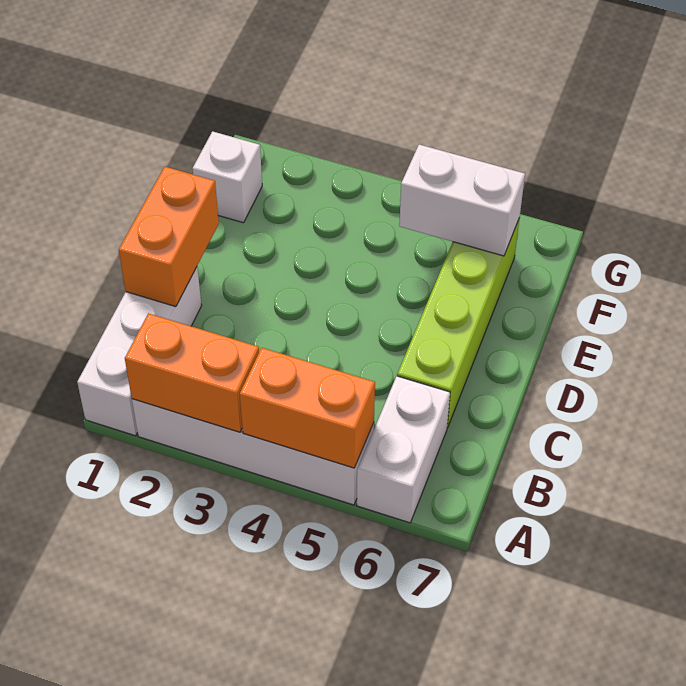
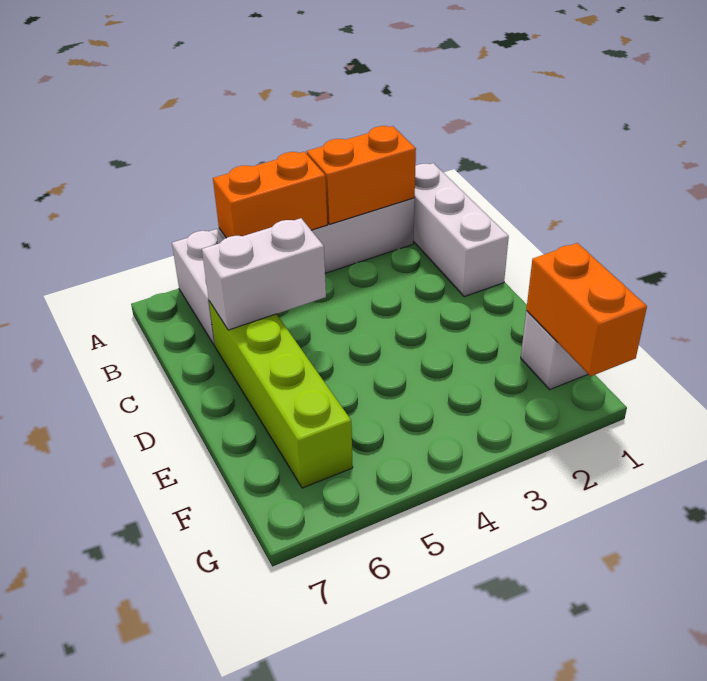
orange brick C1:D1 level 2 -> orange brick F1:G1 level 2
white brick F5:F6 level 2 -> white brick C5:C6 level 2

